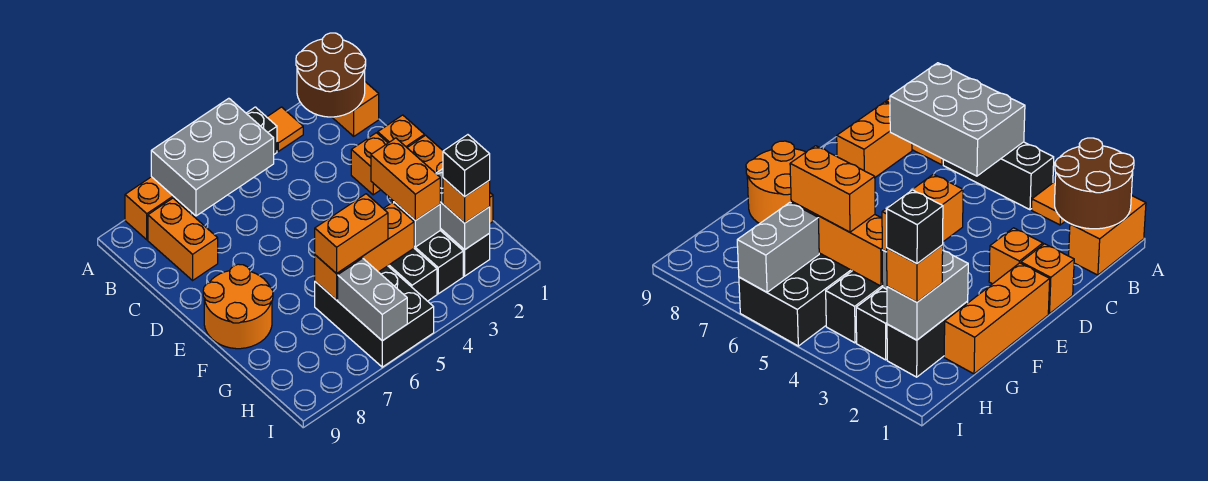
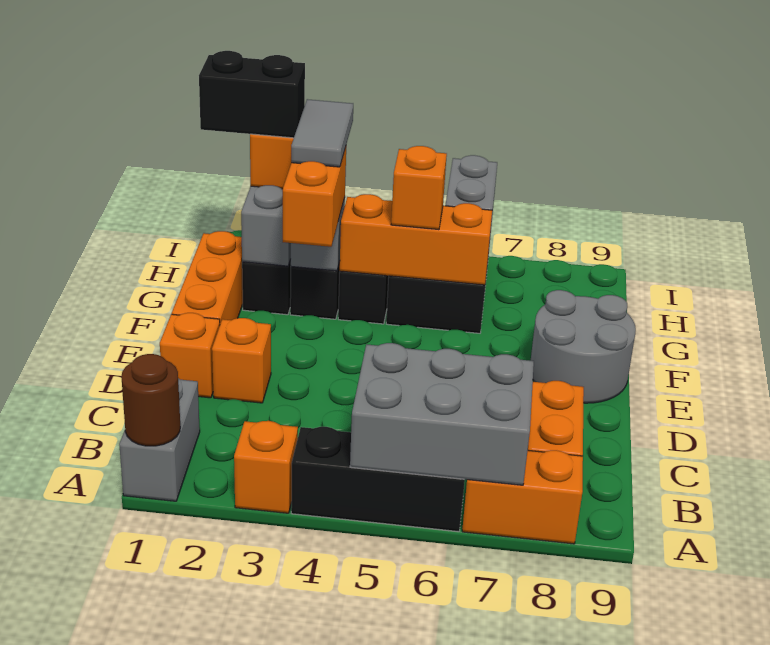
orange brick A1:B1 level 1 -> grey brick A1:B1 level 1
brown round brick A1:B2 level 2 -> brown round brick A1 level 2
orange tile A3 level 1 -> orange brick A3 level 1
orange round brick E8:F9 level 1 -> grey round brick E8:F9 level 1
none -> grey tile G3:H3 level 4
orange brick G5:G6 level 3 -> orange brick G5 level 3
black brick H2 level 4 -> black brick H1:H2 level 4

